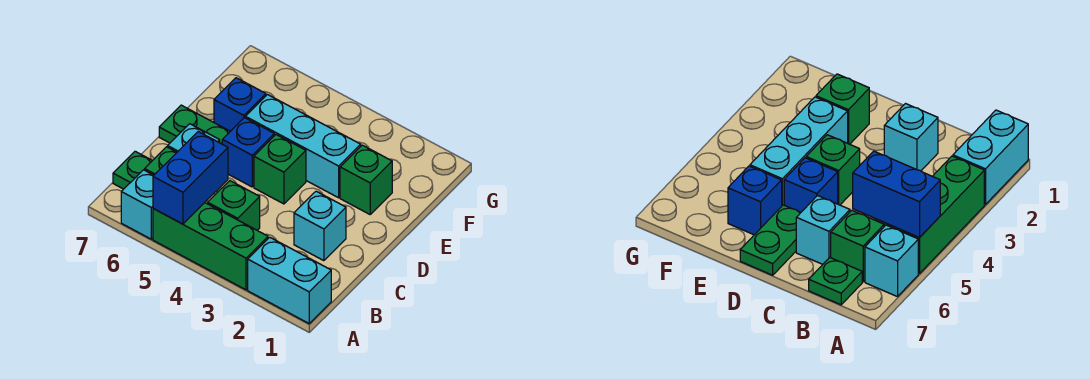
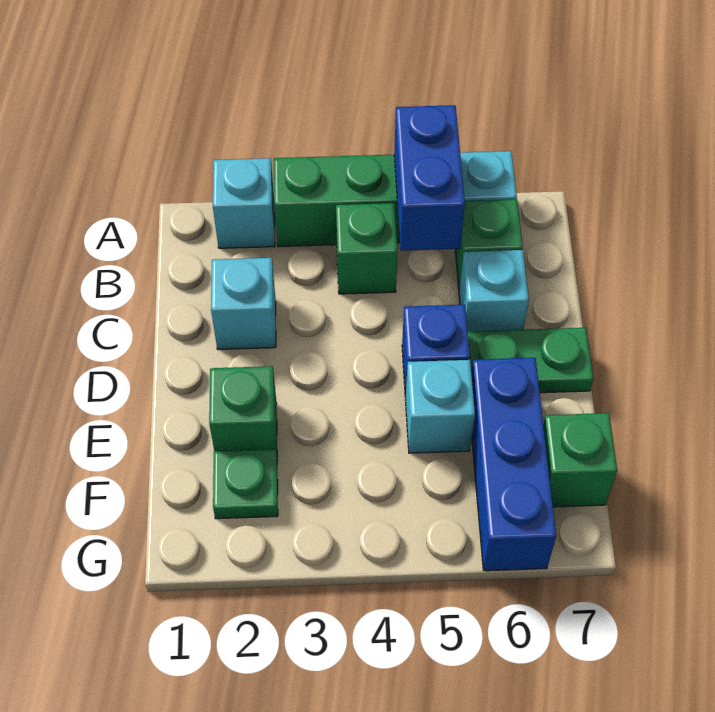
cyan brick A1:A2 level 1 -> cyan brick A2 level 1
green plate B7 level 1 -> green plate F2 level 1
green brick D4 level 1 -> green brick F7 level 1
cyan brick E3:E5 level 1 -> cyan brick E5 level 1
blue brick E6 level 1 -> blue brick E6:G6 level 1

